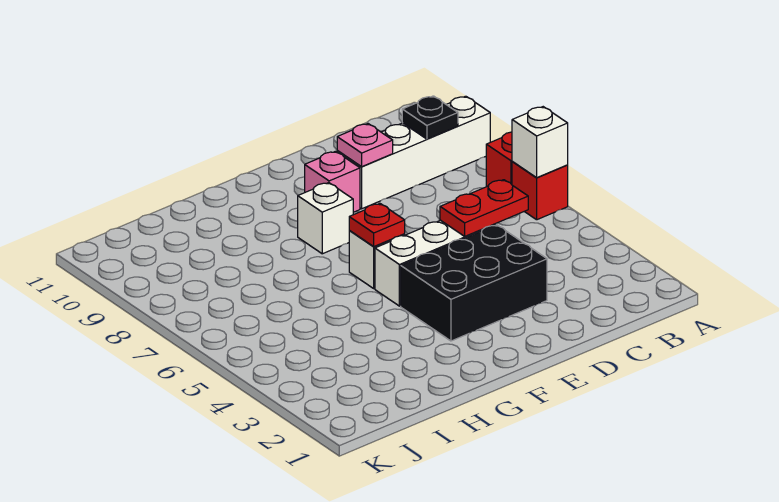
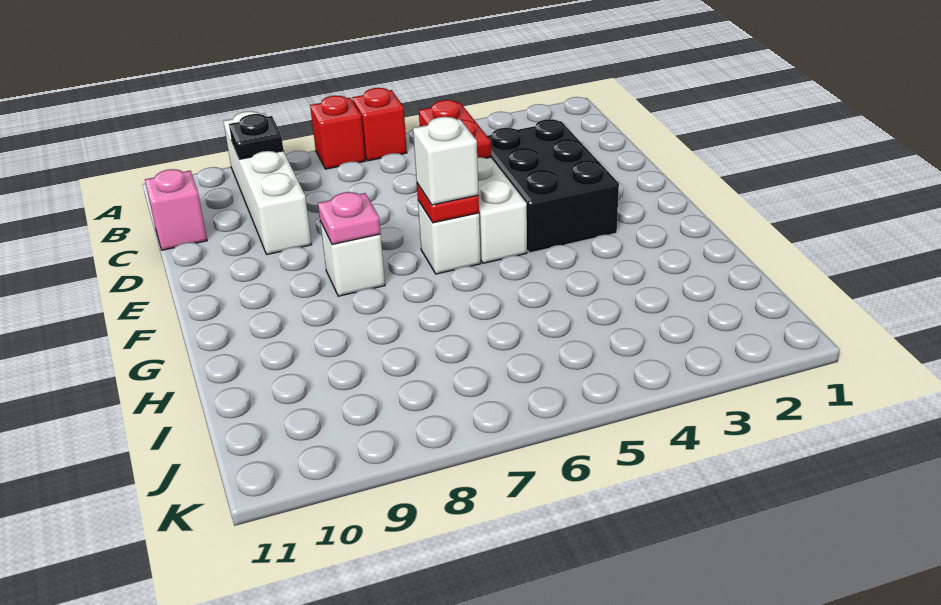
white brick A6 level 2 -> white brick F6 level 3
pink plate D9 level 2 -> pink plate F8 level 2
pink brick E9 level 1 -> pink brick C11 level 1

